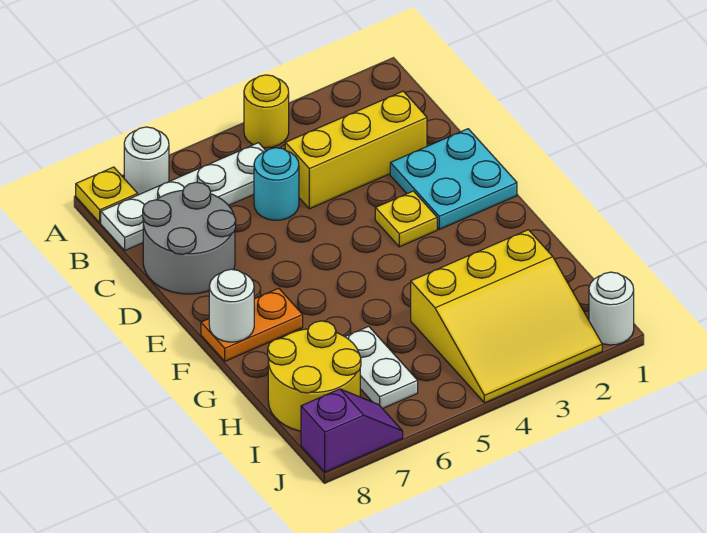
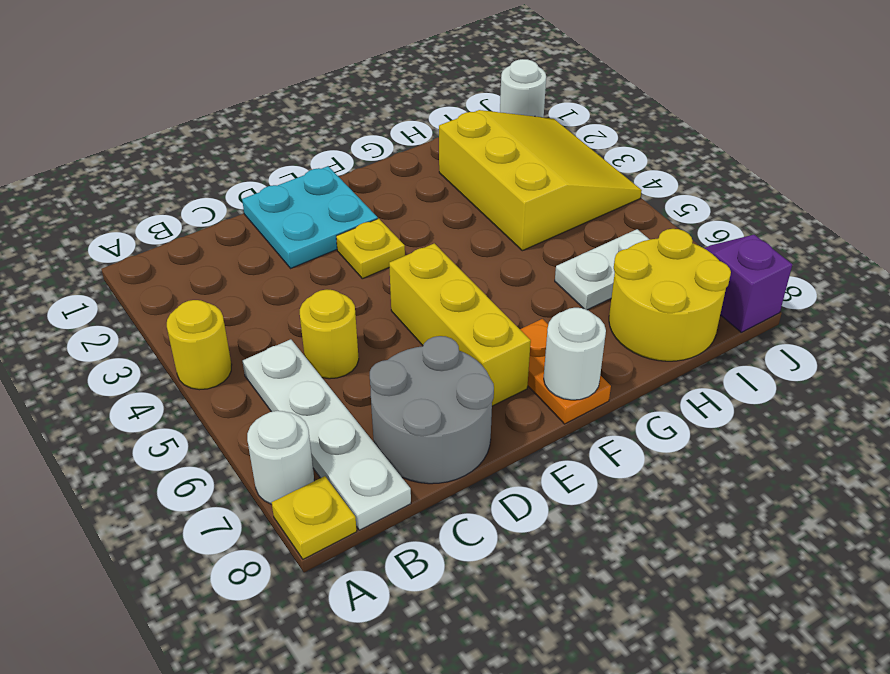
yellow brick C2:C4 level 1 -> yellow brick E5:E7 level 1
cyan round brick C5 level 1 -> yellow round brick C5 level 1

